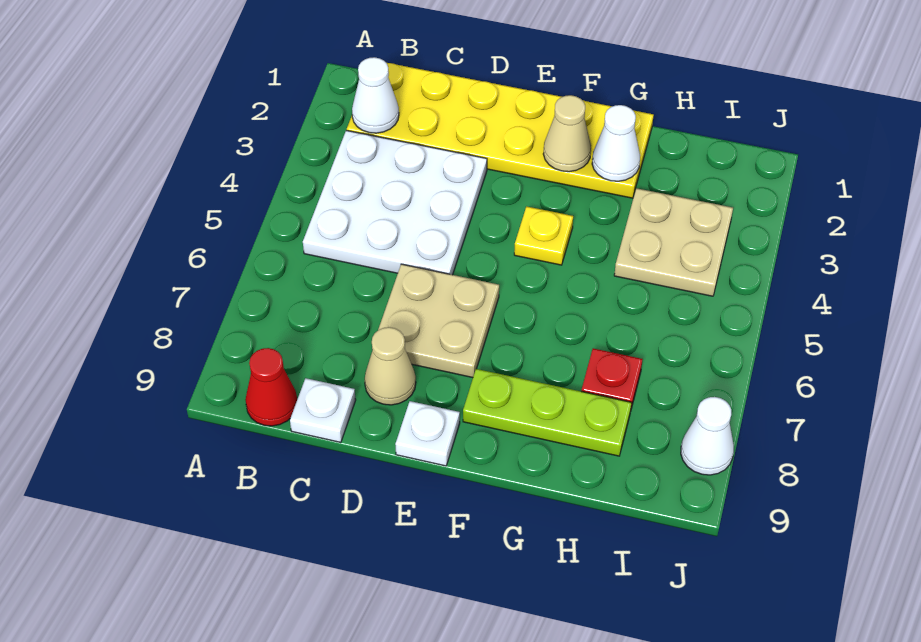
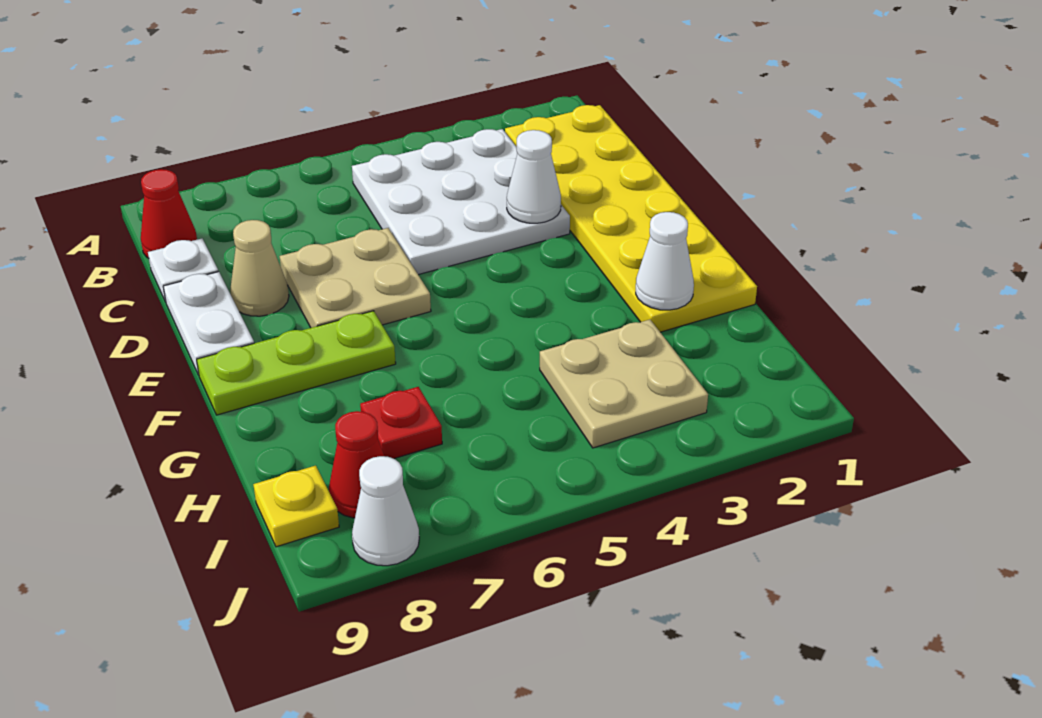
white cone B2 level 2 -> white cone D3 level 2
white plate E9 level 1 -> white plate D9:E9 level 1
tan cone F2 level 2 -> none
yellow plate F4 level 1 -> yellow plate I9 level 1
lime plate F8:H8 level 1 -> lime plate F7:F9 level 1
none -> red cone I8 level 1

